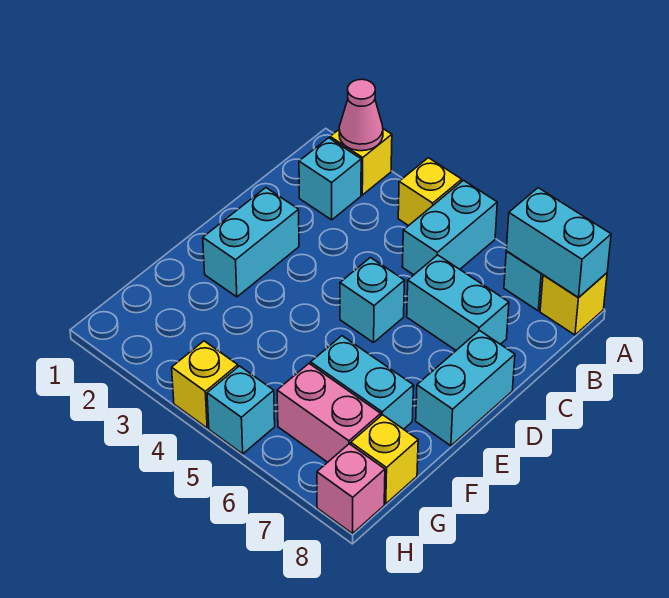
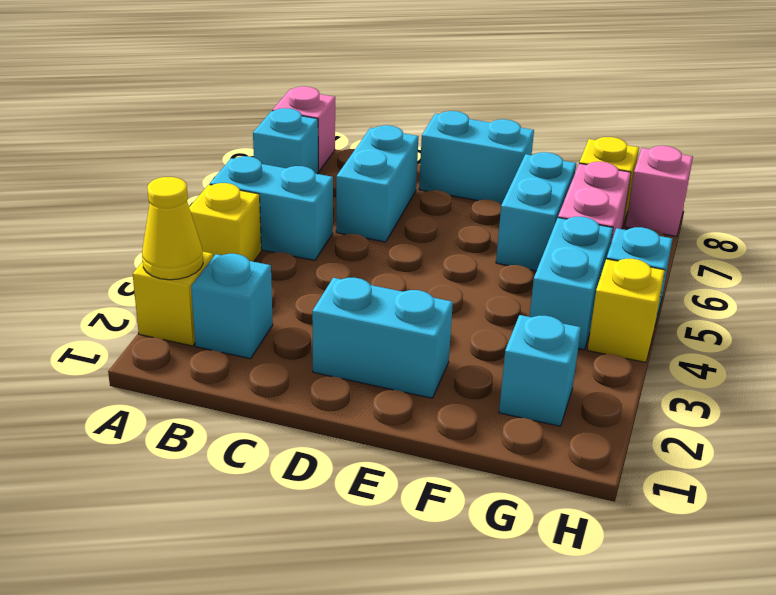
pink cone A2 level 2 -> yellow cone A2 level 2
cyan brick A7:A8 level 2 -> cyan brick G4:G5 level 1
yellow brick A8 level 1 -> pink brick A8 level 1
cyan brick D5 level 1 -> cyan brick G2 level 1

